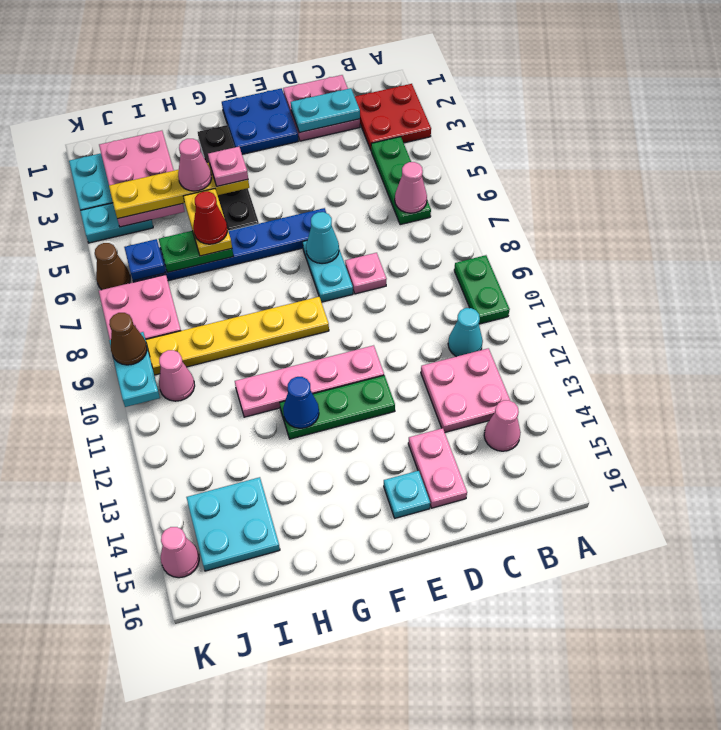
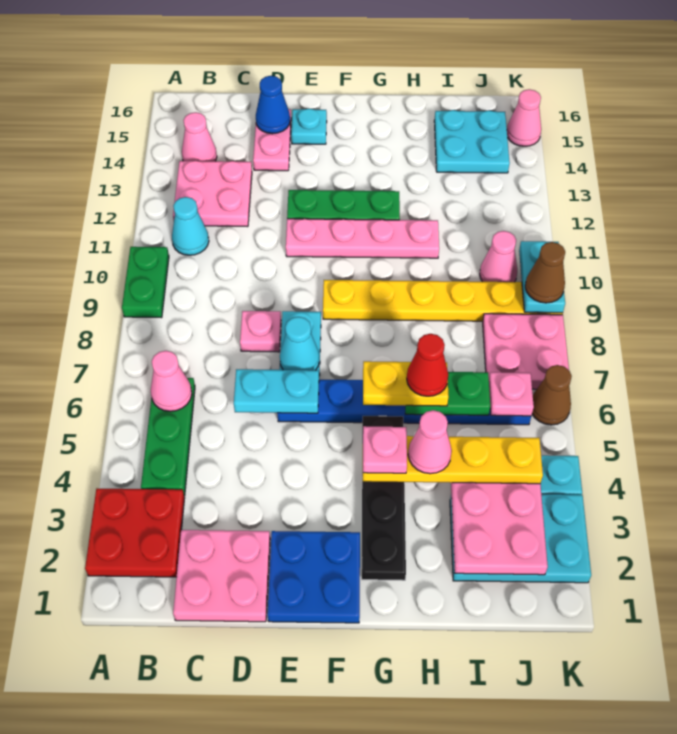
cyan plate C2:D2 level 2 -> cyan plate D6:E6 level 2
blue cone G12 level 2 -> blue cone D15 level 2
yellow plate H5:H6 level 3 -> yellow plate G6:H6 level 3
blue plate J6 level 2 -> pink plate J6 level 2

